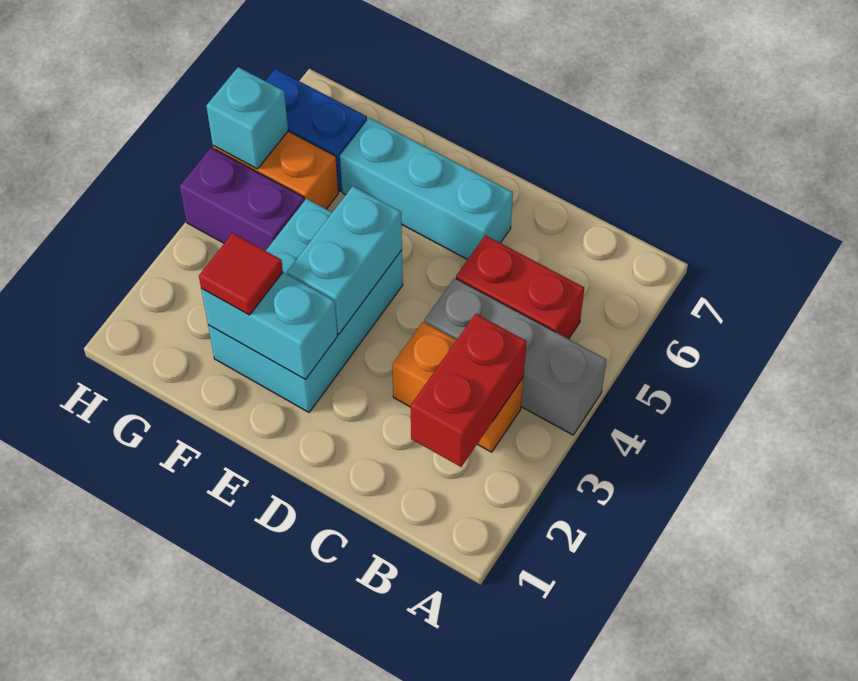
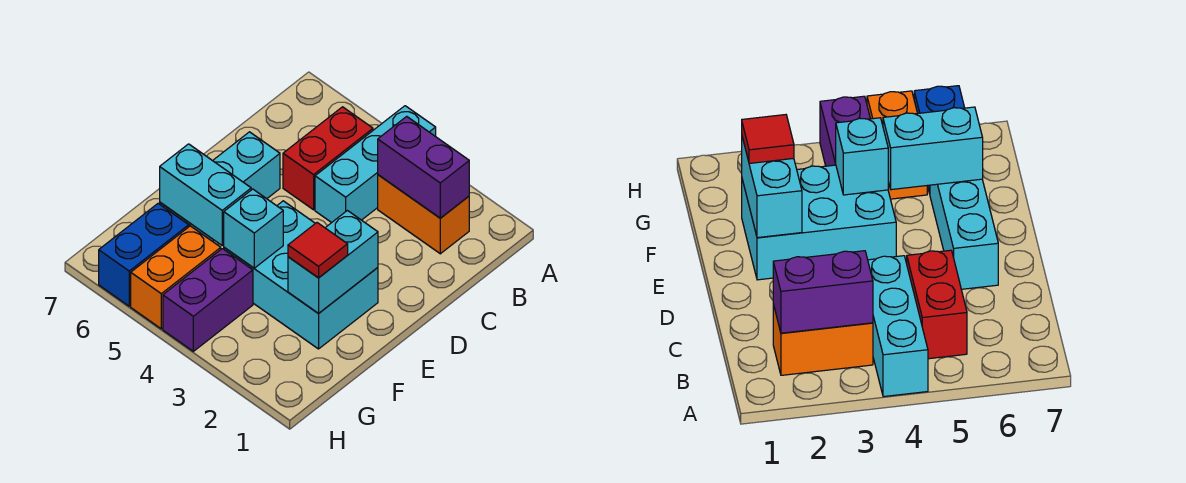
grey brick A4:C4 level 1 -> cyan brick A4:C4 level 1
red brick B2:B3 level 2 -> purple brick B2:B3 level 2
orange brick B3:C3 level 1 -> orange brick B2:B3 level 1
cyan brick E3:E4 level 2 -> cyan brick F5:F6 level 2
cyan brick H5 level 2 -> cyan brick F4 level 2

